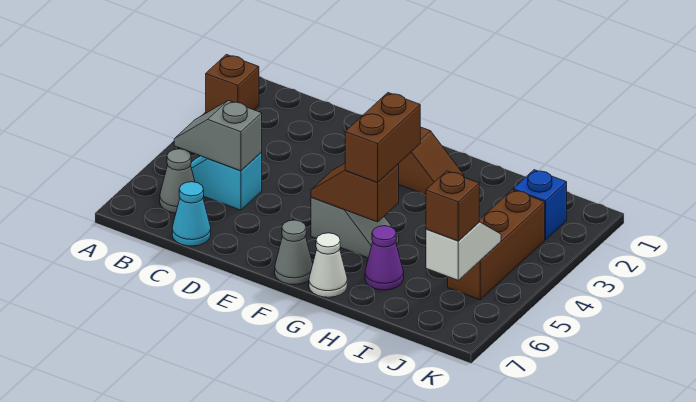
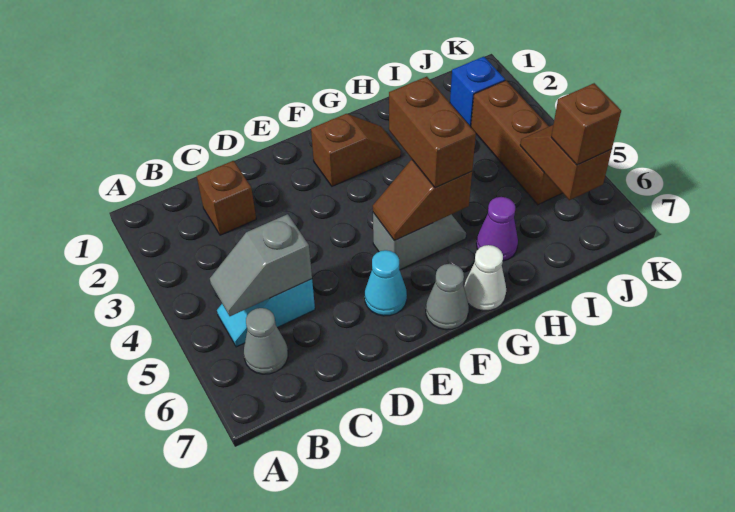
brown brick A2 level 1 -> brown brick C2 level 1
cyan cone C7 level 1 -> cyan cone E6 level 1
white slope J5:J6 level 2 top 6 -> brown slope J5:J6 level 2 top 6

